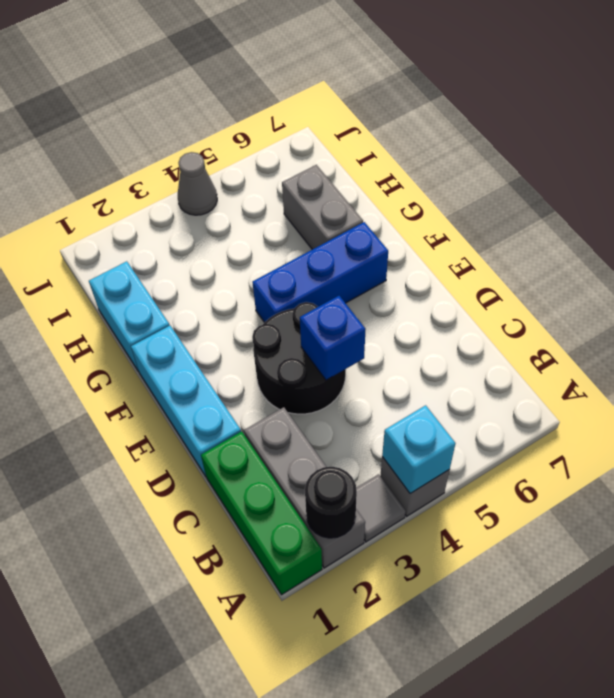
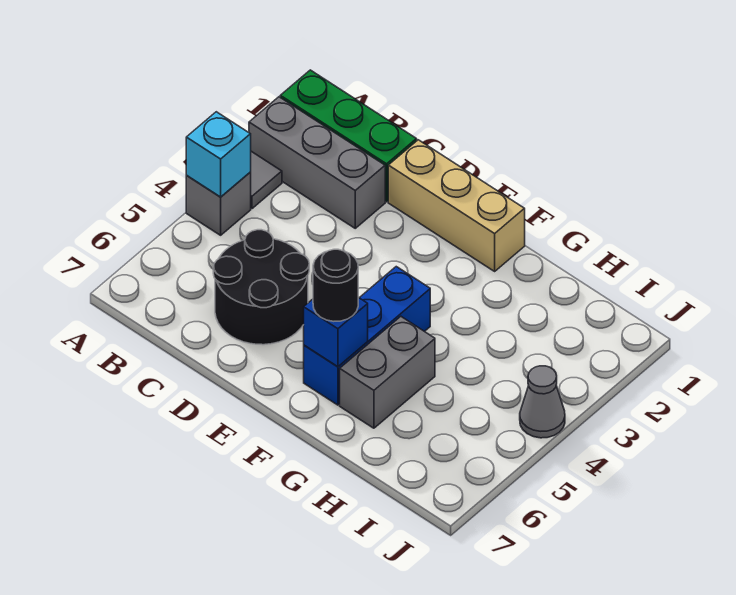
black round brick A2 level 2 -> black round brick F6 level 3
cyan brick D1:F1 level 1 -> tan brick D1:F1 level 1
black round brick D3:E4 level 1 -> black round brick C5:D6 level 1
blue brick D4 level 2 -> blue brick F6 level 2
cyan brick G1:H1 level 1 -> none
grey brick G6:H6 level 1 -> grey brick G5:G6 level 1

